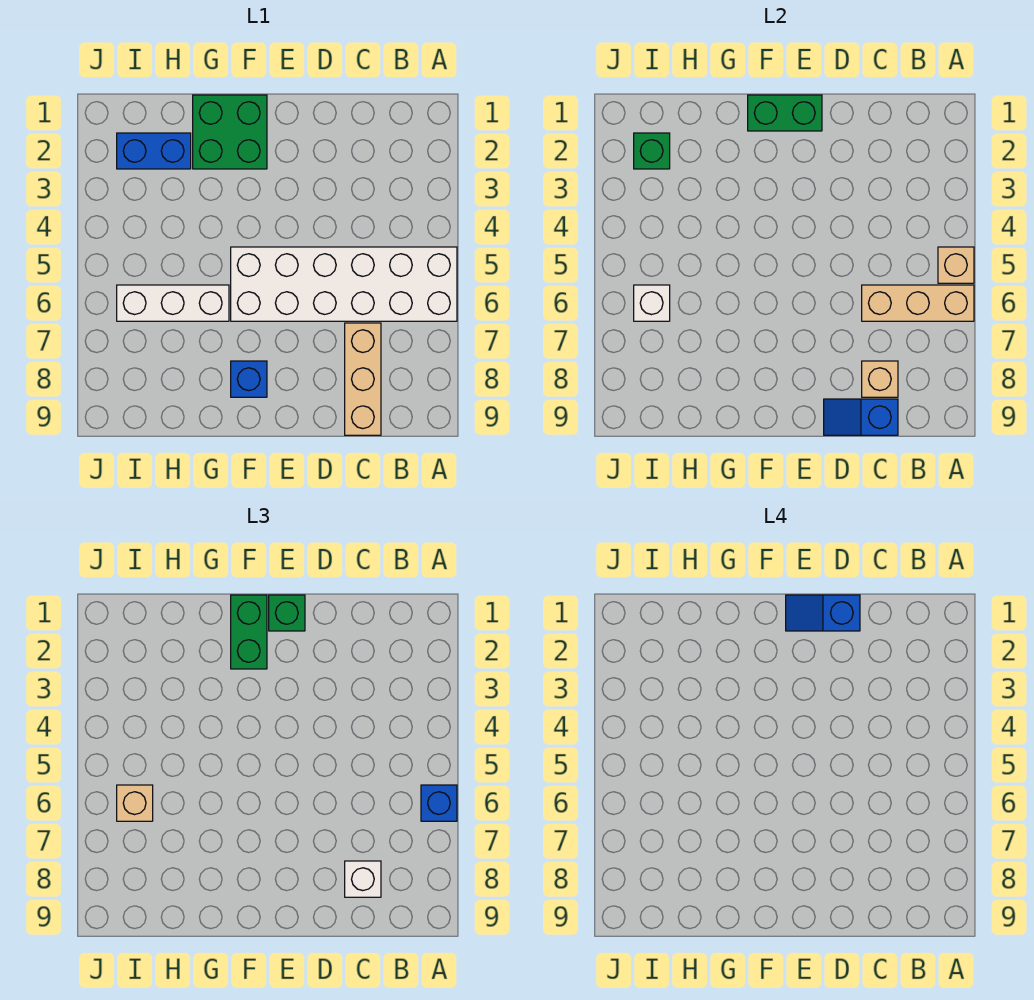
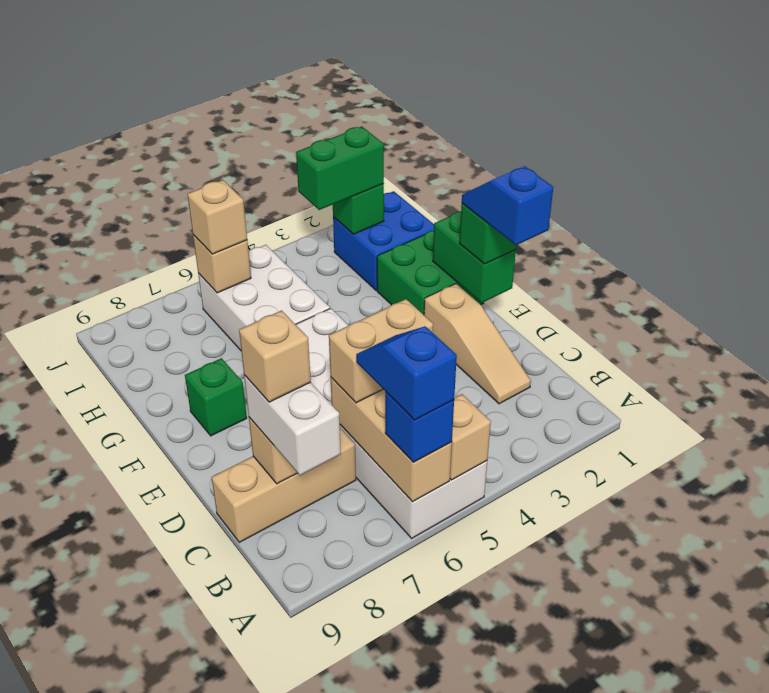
none -> tan slope C2:E2 level 1 top E
none -> tan brick C5:C6 level 3
white brick C8 level 3 -> white brick B8:C8 level 3
none -> tan brick C8 level 4
blue slope C9:D9 level 2 top C -> blue slope A6:B6 level 4 top A
green brick F1:F2 level 3 -> green brick I2:I3 level 3
blue brick F8 level 1 -> green brick F8 level 1
white brick G6:I6 level 1 -> white brick G5:I6 level 1
blue brick H2:I2 level 1 -> blue brick H1:I2 level 1
white brick I6 level 2 -> tan brick I6 level 2

